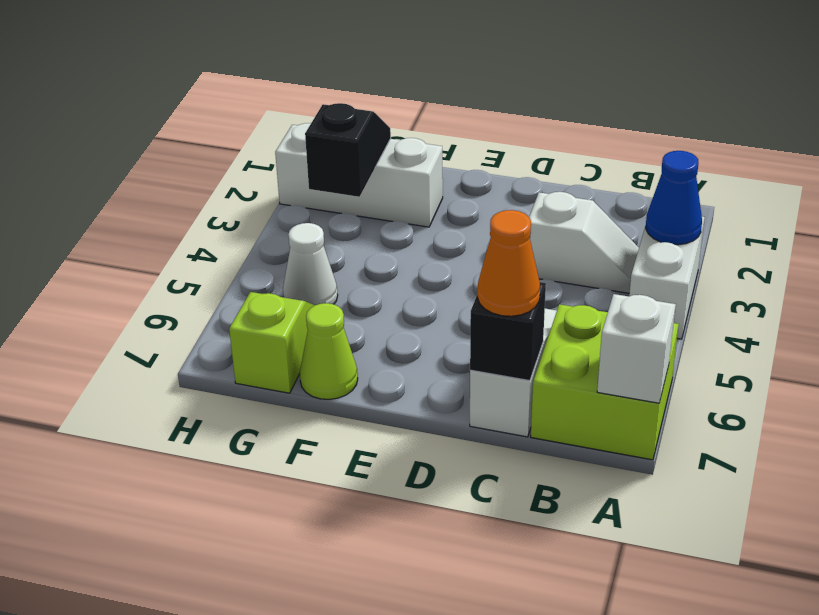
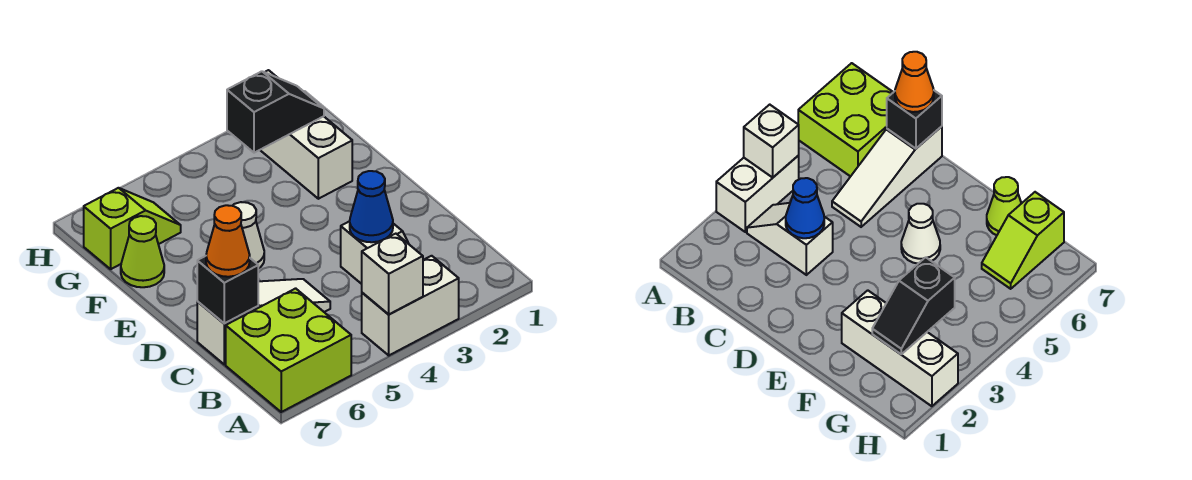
blue cone A3 level 2 -> blue cone C3 level 2
white brick A7 level 2 -> white brick A4 level 2
white cone G5 level 1 -> white cone E5 level 1

